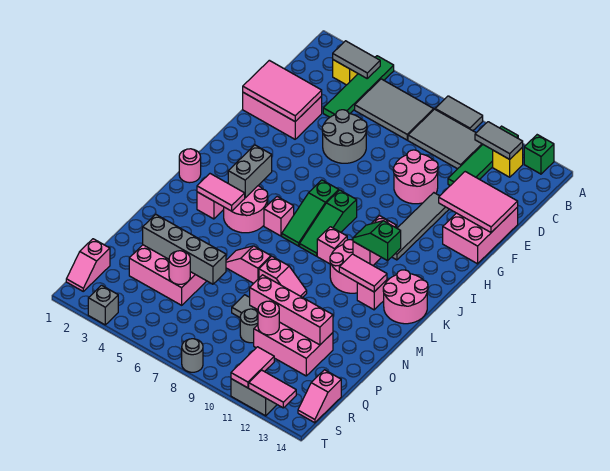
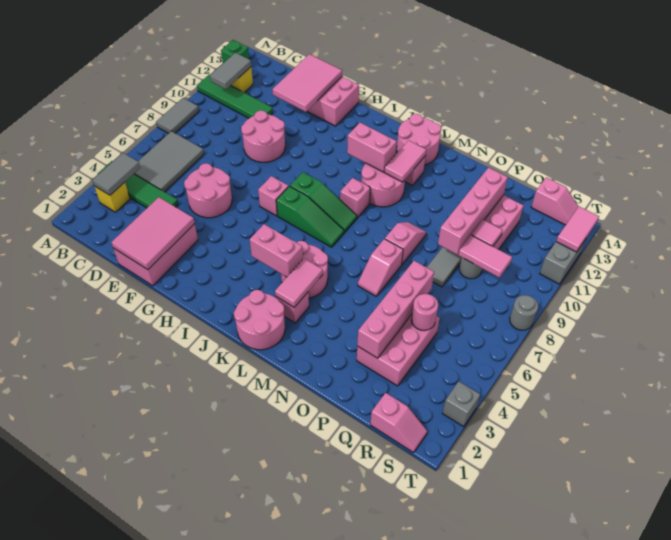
grey tile B8:C10 level 1 -> none
grey round brick E5:F6 level 1 -> pink round brick E5:F6 level 1
grey tile F11:I11 level 1 -> none
grey brick J4:K4 level 2 -> pink brick J4:K4 level 2
pink round brick K1 level 1 -> pink round brick K1:L2 level 1
pink brick K6 level 1 -> pink brick H7 level 1
green slope K11:K12 level 3 top 12 -> none
grey brick P3:P6 level 2 -> pink brick P3:P6 level 2
pink round brick Q10 level 2 -> pink tile Q10 level 2
pink tile S11:T11 level 2 -> pink tile Q9:R9 level 2

